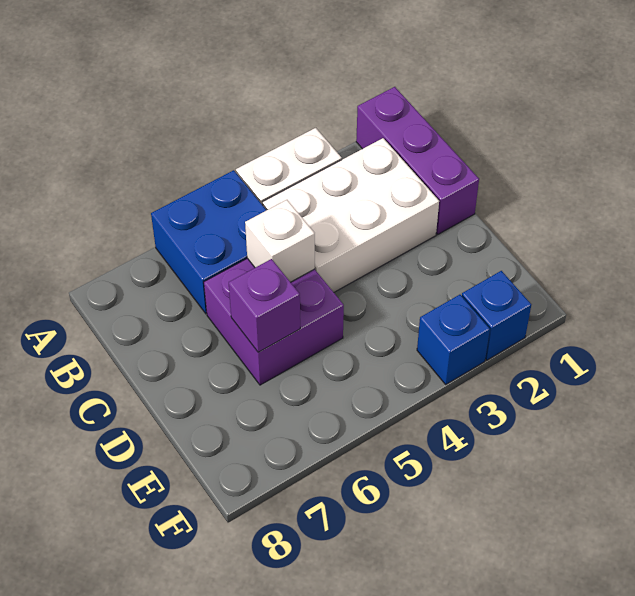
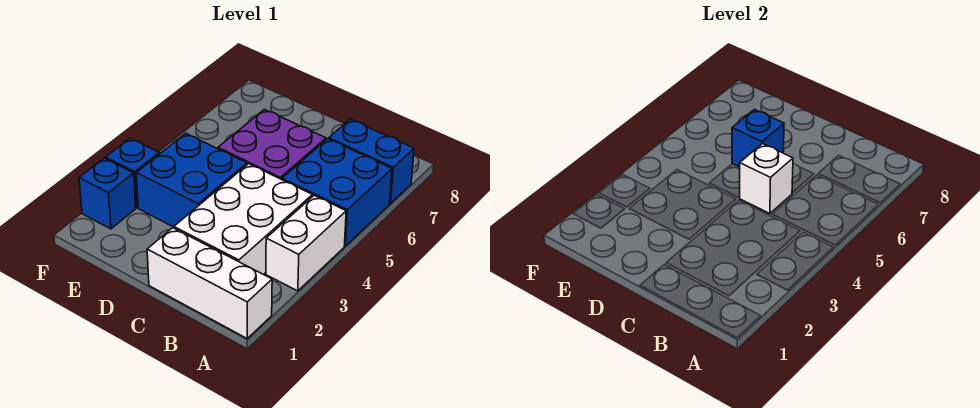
purple brick A1:C1 level 1 -> white brick A1:C1 level 1
none -> blue brick A7:B7 level 1
none -> blue brick D3:E4 level 1
purple brick D6 level 2 -> blue brick D6 level 2

